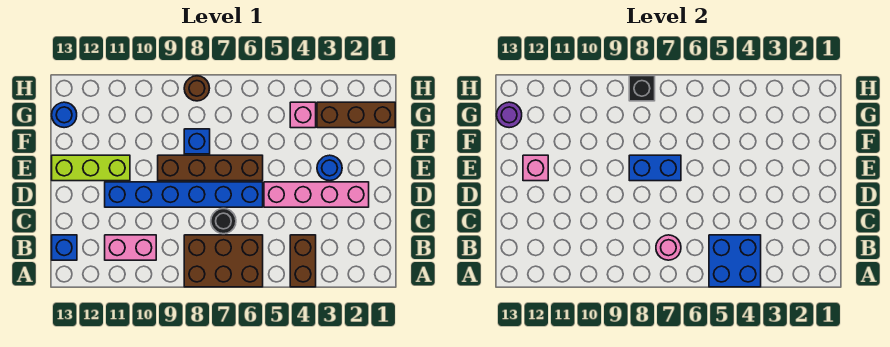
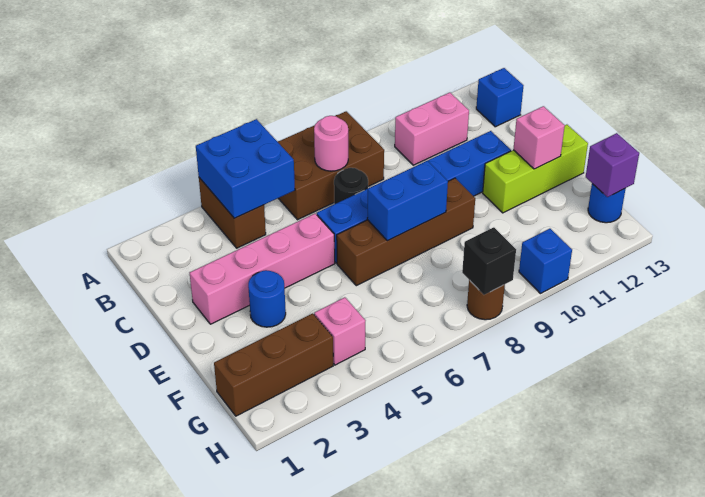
blue brick F8 level 1 -> blue brick H10 level 1
purple round brick G13 level 2 -> purple brick G13 level 2

